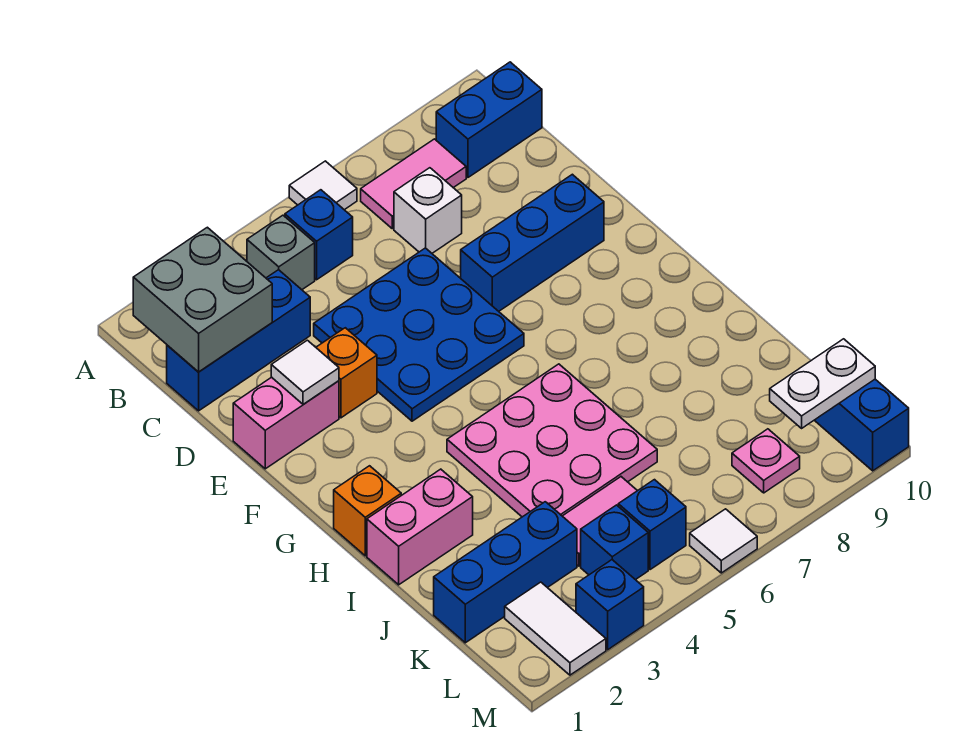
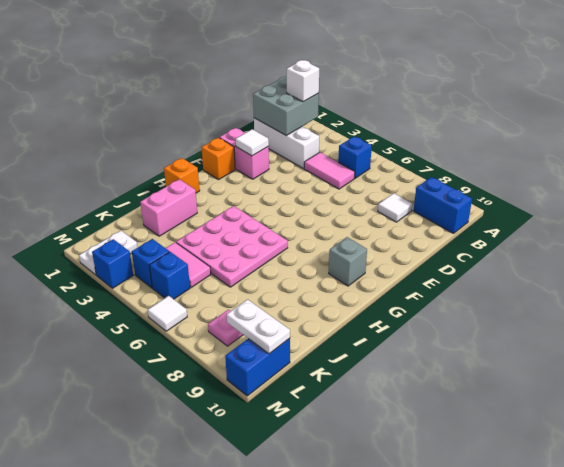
white tile A6 level 1 -> white tile C8 level 1
grey brick B4 level 1 -> grey brick G9 level 1
pink tile B7:B8 level 1 -> pink tile C4:C5 level 1
blue brick C1:C3 level 1 -> white brick C1:C3 level 1
white brick C7 level 1 -> white brick B2 level 3
blue plate D4:F6 level 1 -> none
orange brick E3 level 1 -> orange brick F1 level 1
blue brick E7:E9 level 1 -> none
pink brick I1:I2 level 1 -> pink brick I2:J2 level 1
blue brick K1:K3 level 1 -> none
white tile L2:M2 level 1 -> white plate L2:M2 level 1

